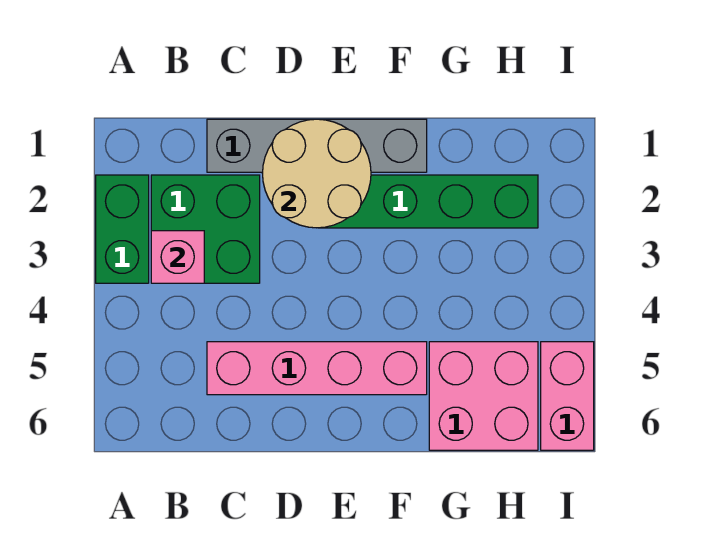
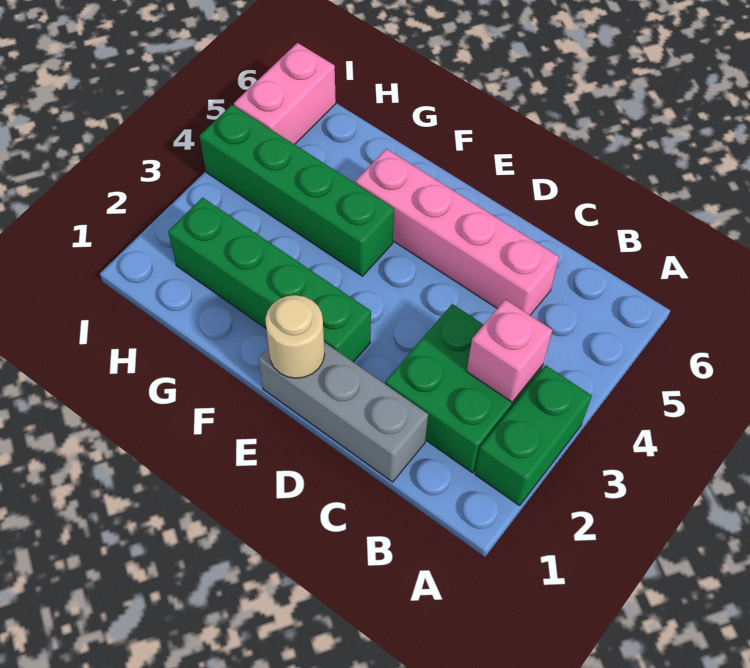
grey brick C1:F1 level 1 -> grey brick C1:E1 level 1
tan round brick D1:E2 level 2 -> tan round brick E1 level 2
none -> green brick F4:I4 level 1
pink brick G5:H6 level 1 -> none

